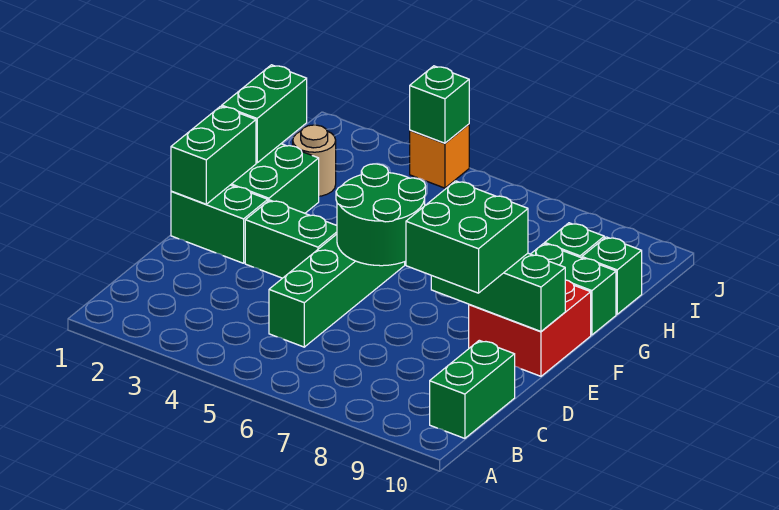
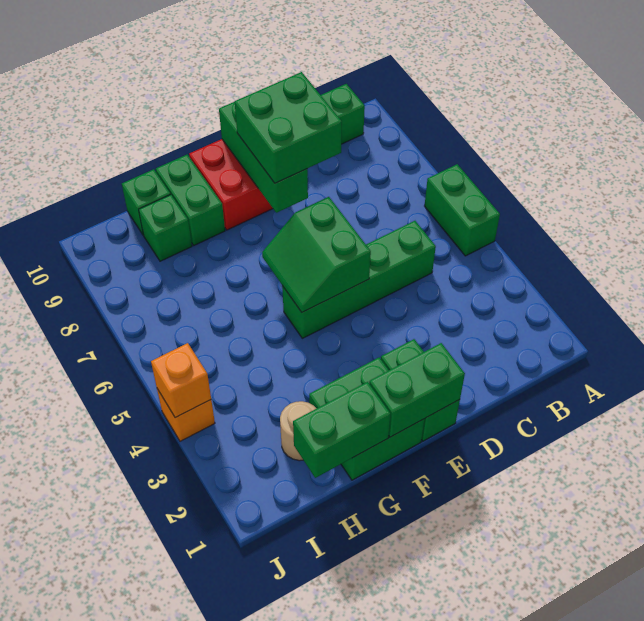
green brick E3:E4 level 1 -> green brick A5:A6 level 1
green round brick E5:F6 level 2 -> green slope E5:F6 level 2 top E
green brick J4 level 2 -> orange brick J4 level 2

